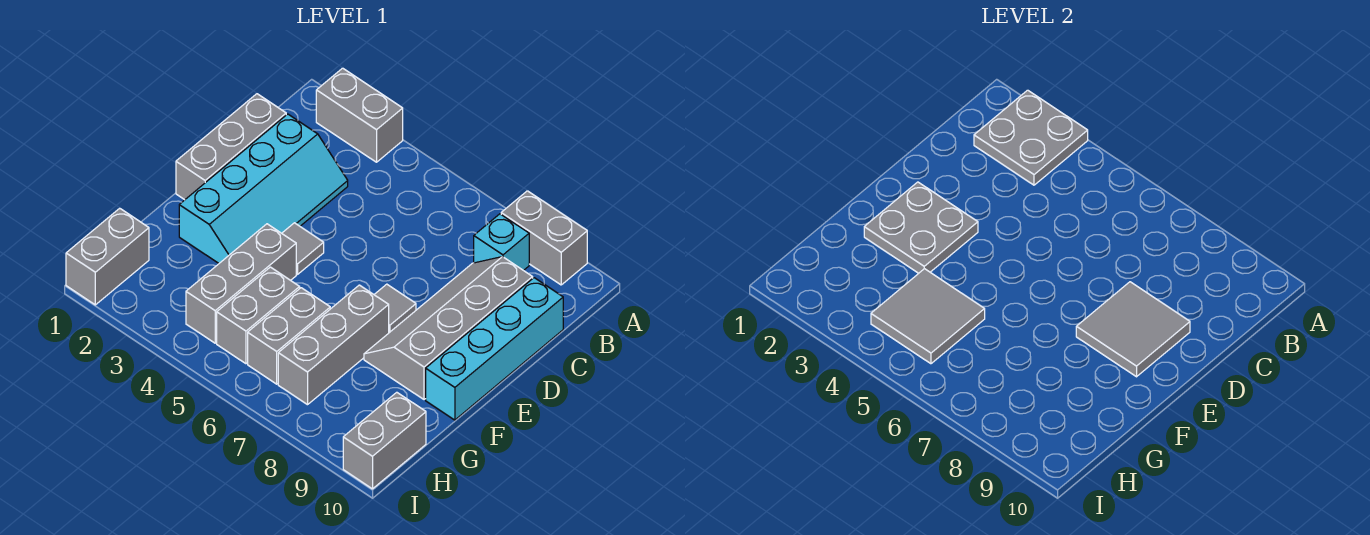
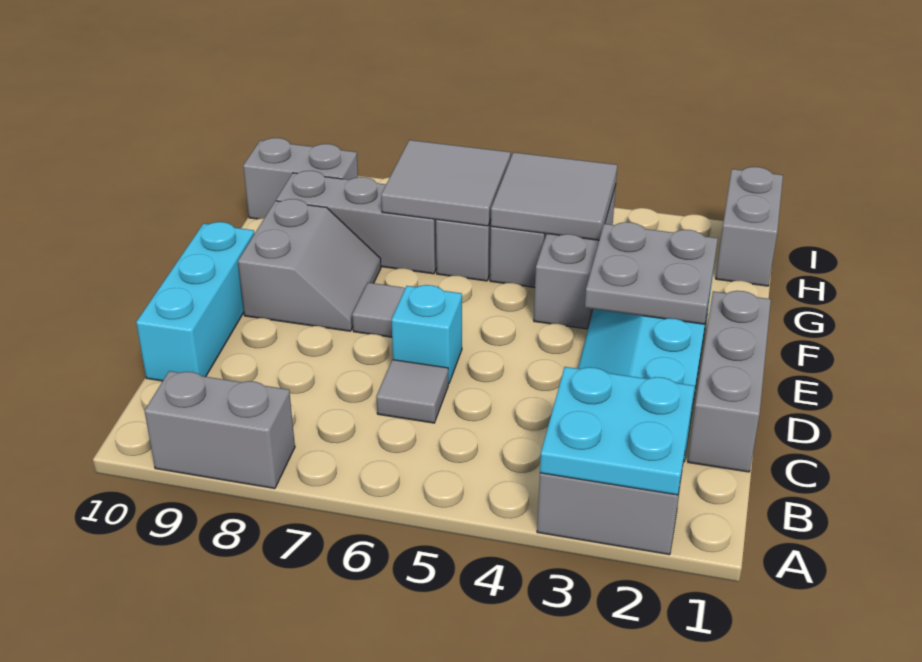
grey plate A2:B3 level 2 -> cyan plate A2:B3 level 2
cyan brick B8 level 1 -> cyan brick D6 level 1
grey slope C8:F9 level 1 top 9 -> grey slope E8:F9 level 1 top 9
cyan brick C10:F10 level 1 -> cyan brick C10:E10 level 1
grey tile D8:E9 level 2 -> grey tile G6:H7 level 2
grey tile E4 level 1 -> grey tile C6 level 1
grey brick F7:H7 level 1 -> grey brick G7:G9 level 1
grey brick H10:I10 level 1 -> grey brick H9:H10 level 1

